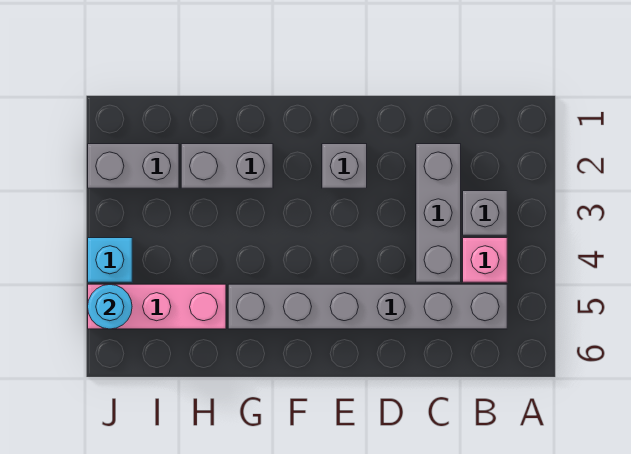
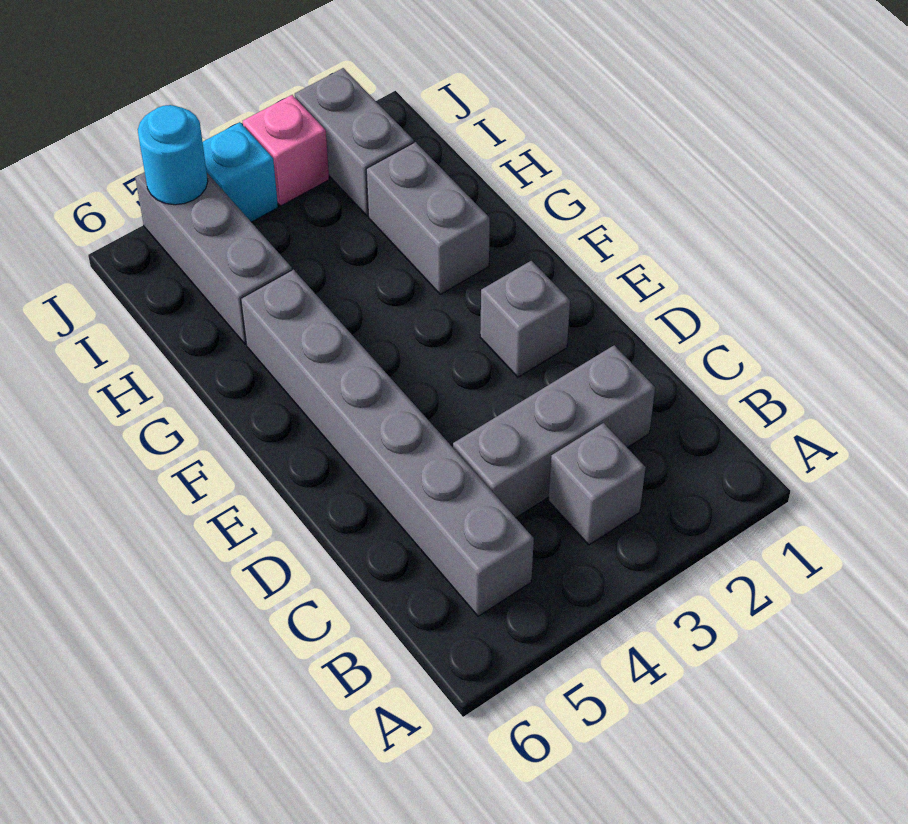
pink brick B4 level 1 -> pink brick J3 level 1
pink brick H5:J5 level 1 -> grey brick H5:J5 level 1

